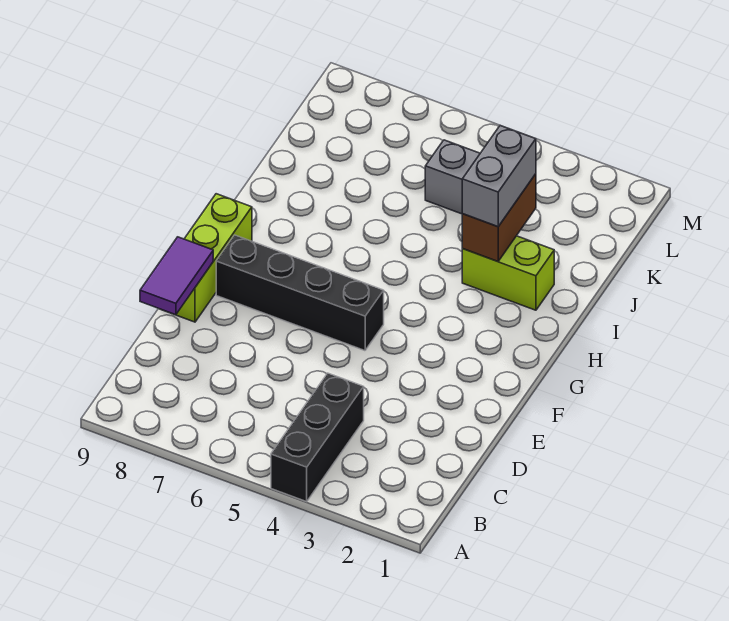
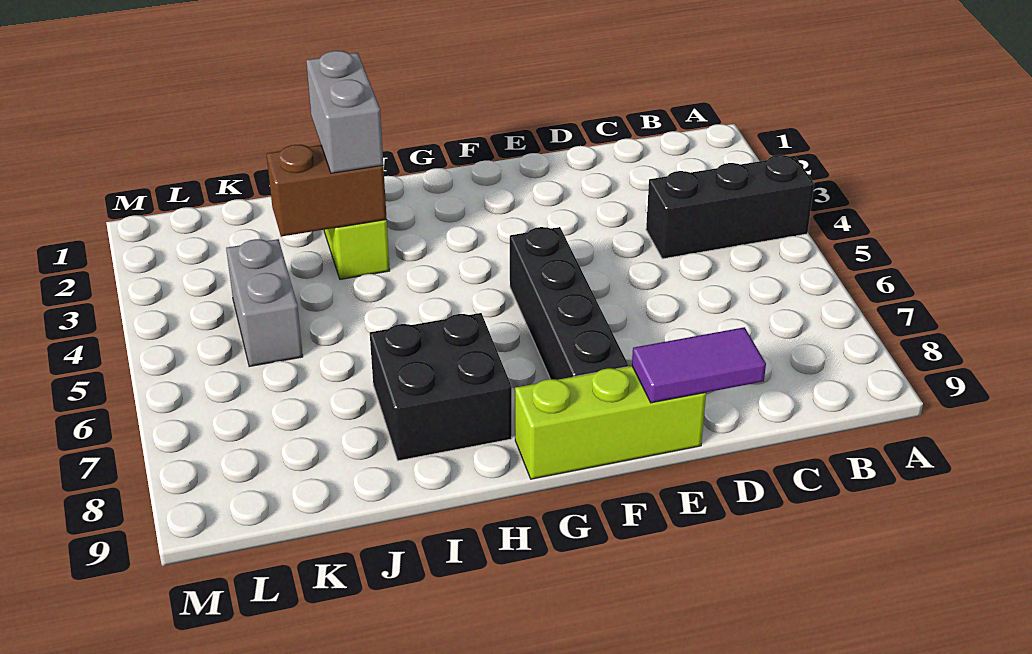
none -> black brick H7:I8 level 1
grey brick I3:J3 level 3 -> grey brick I2:I3 level 3

